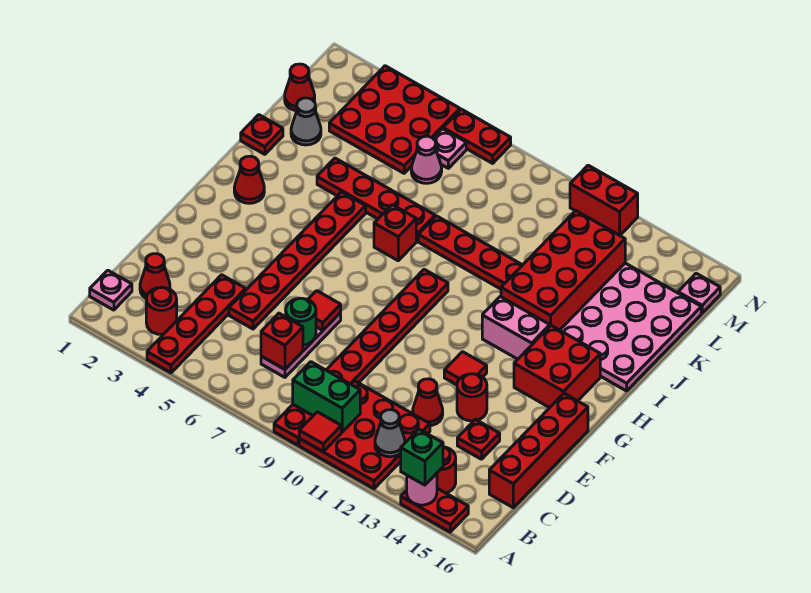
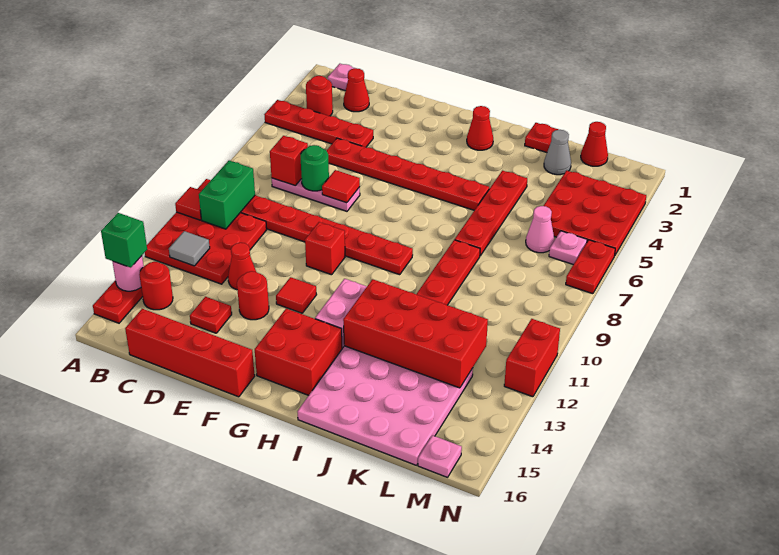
grey cone B12 level 2 -> grey tile B12 level 2
red brick I7 level 1 -> red brick F10 level 1

